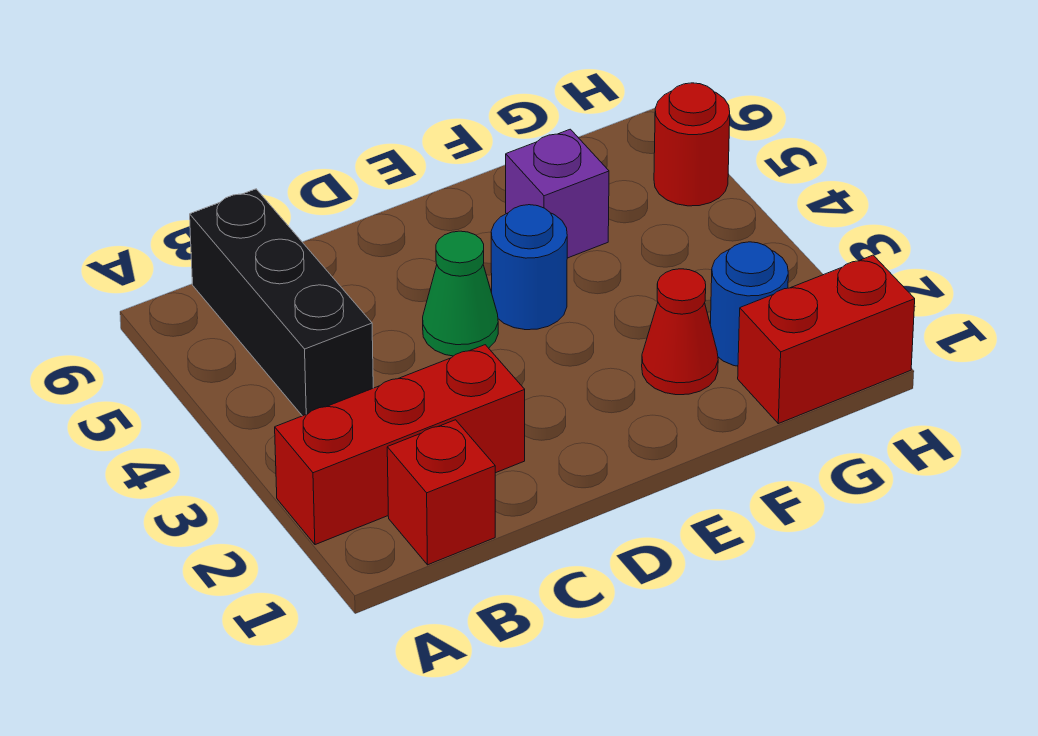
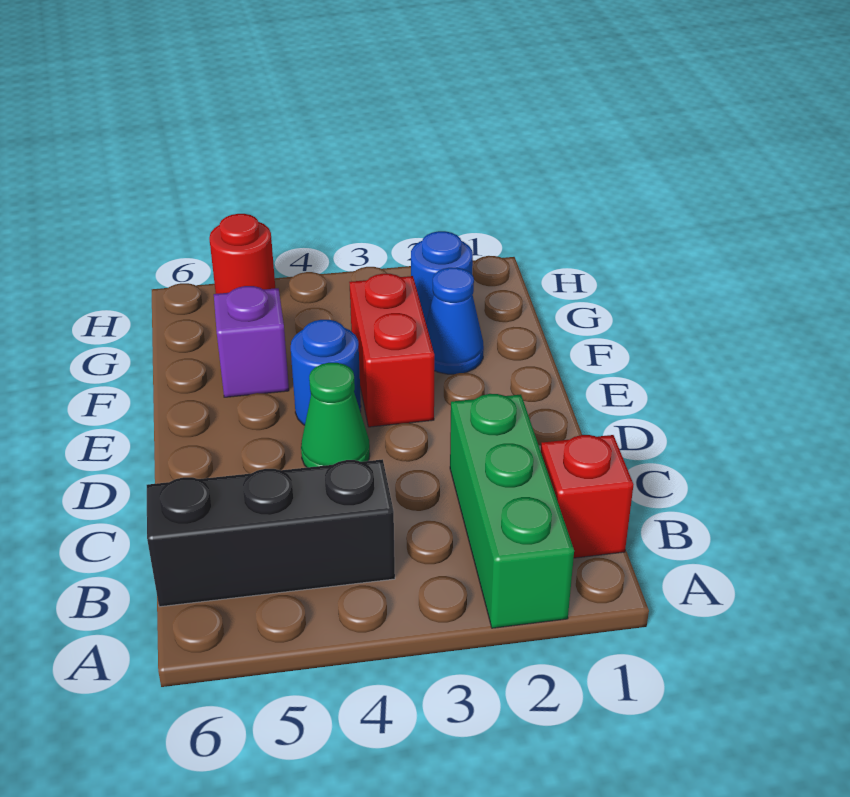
red brick A2:C2 level 1 -> green brick A2:C2 level 1
red cone F2 level 1 -> blue cone F2 level 1
red brick G1:H1 level 1 -> red brick E3:F3 level 1

